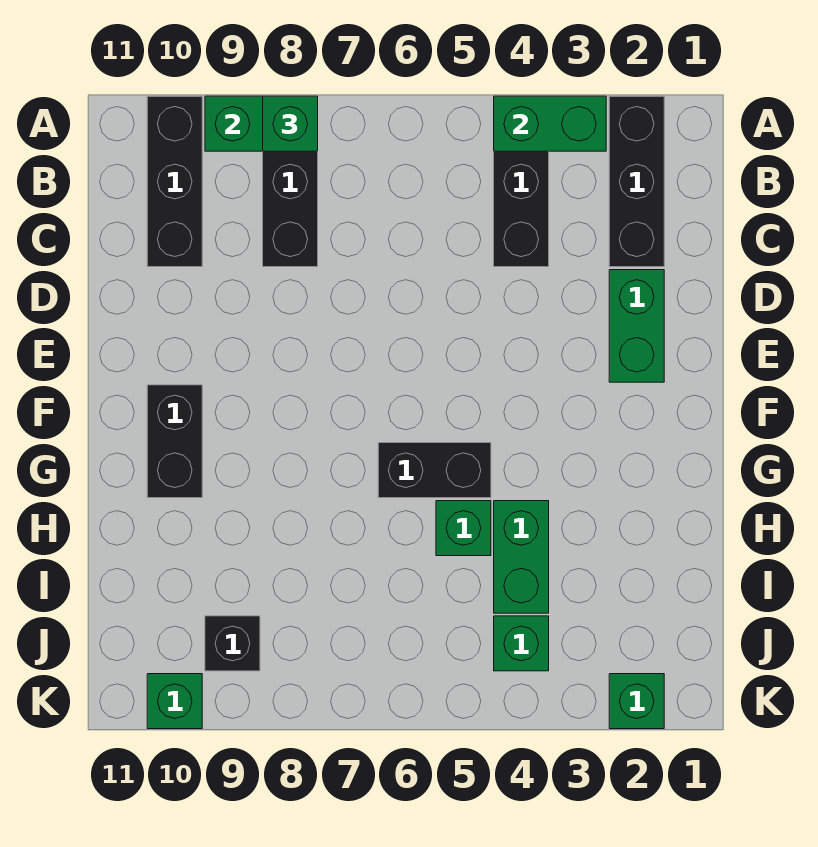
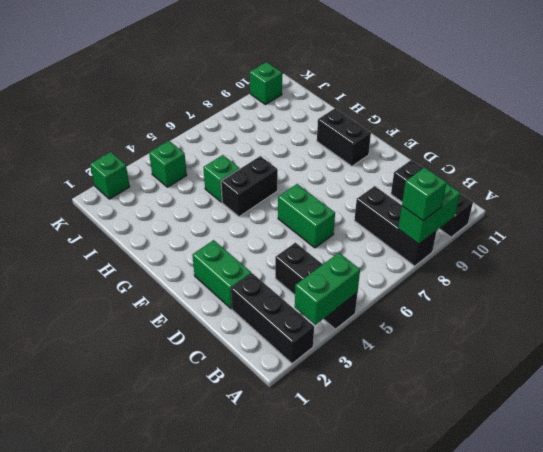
green brick H4:I4 level 1 -> green brick D6:E6 level 1
black brick J9 level 1 -> none

